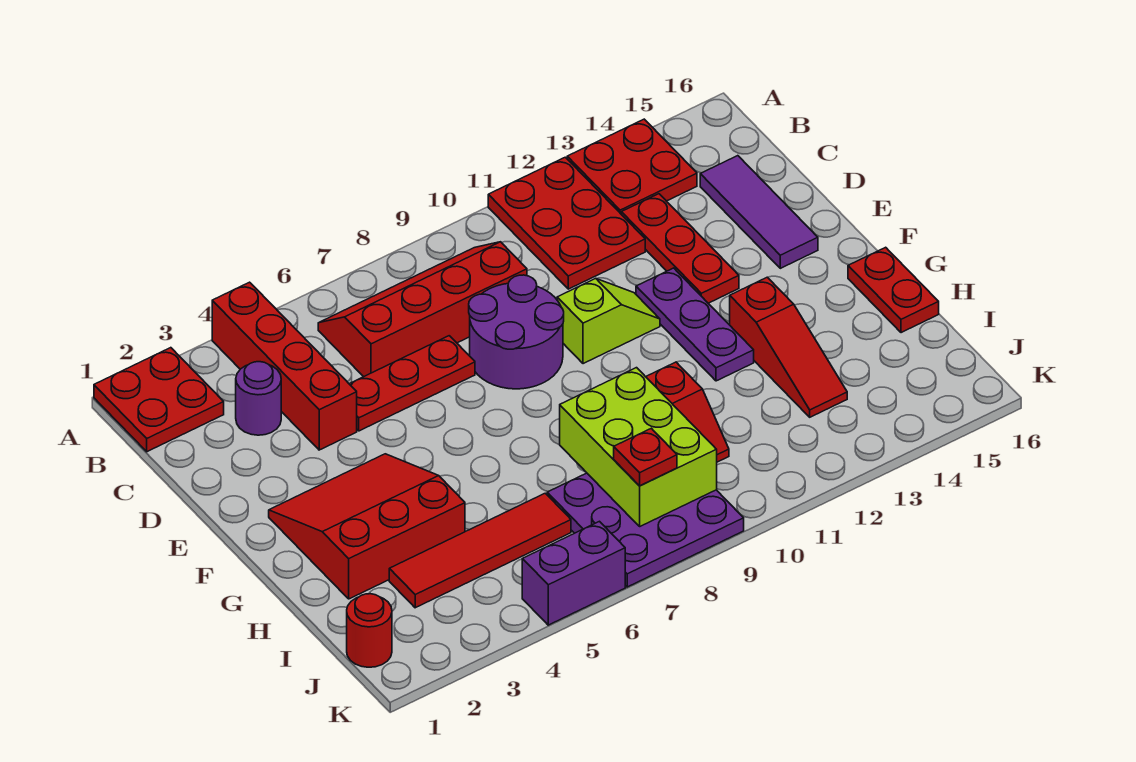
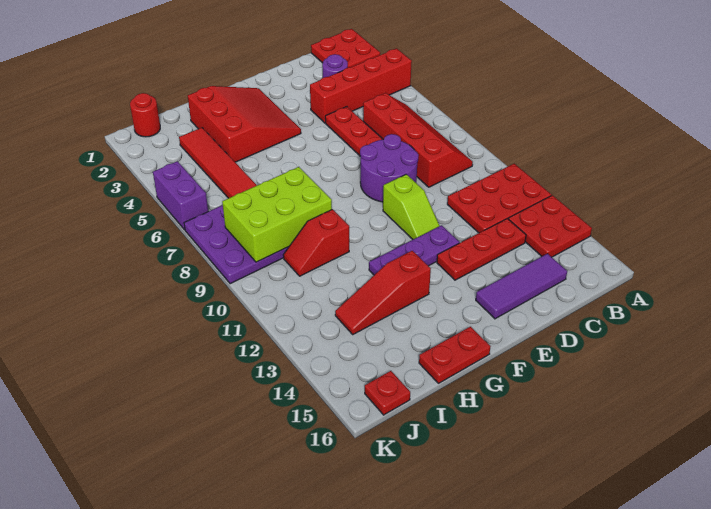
red plate J8 level 3 -> red plate J16 level 1

